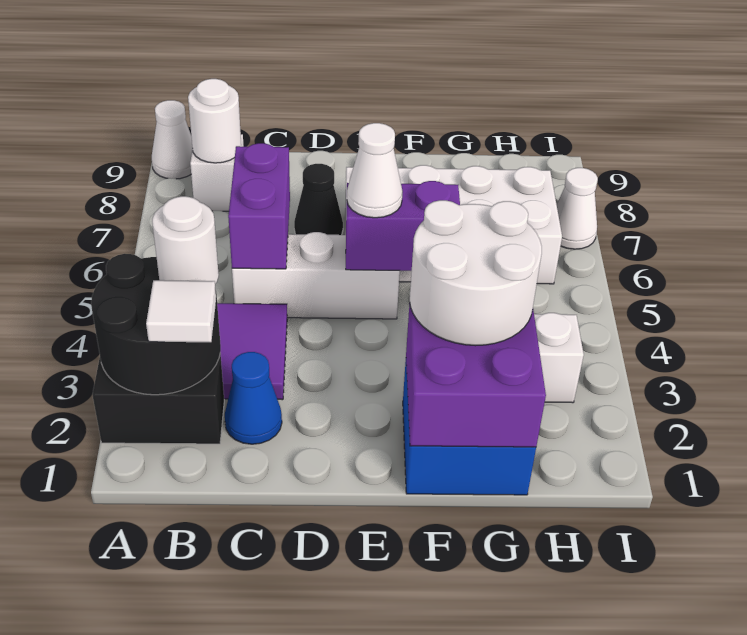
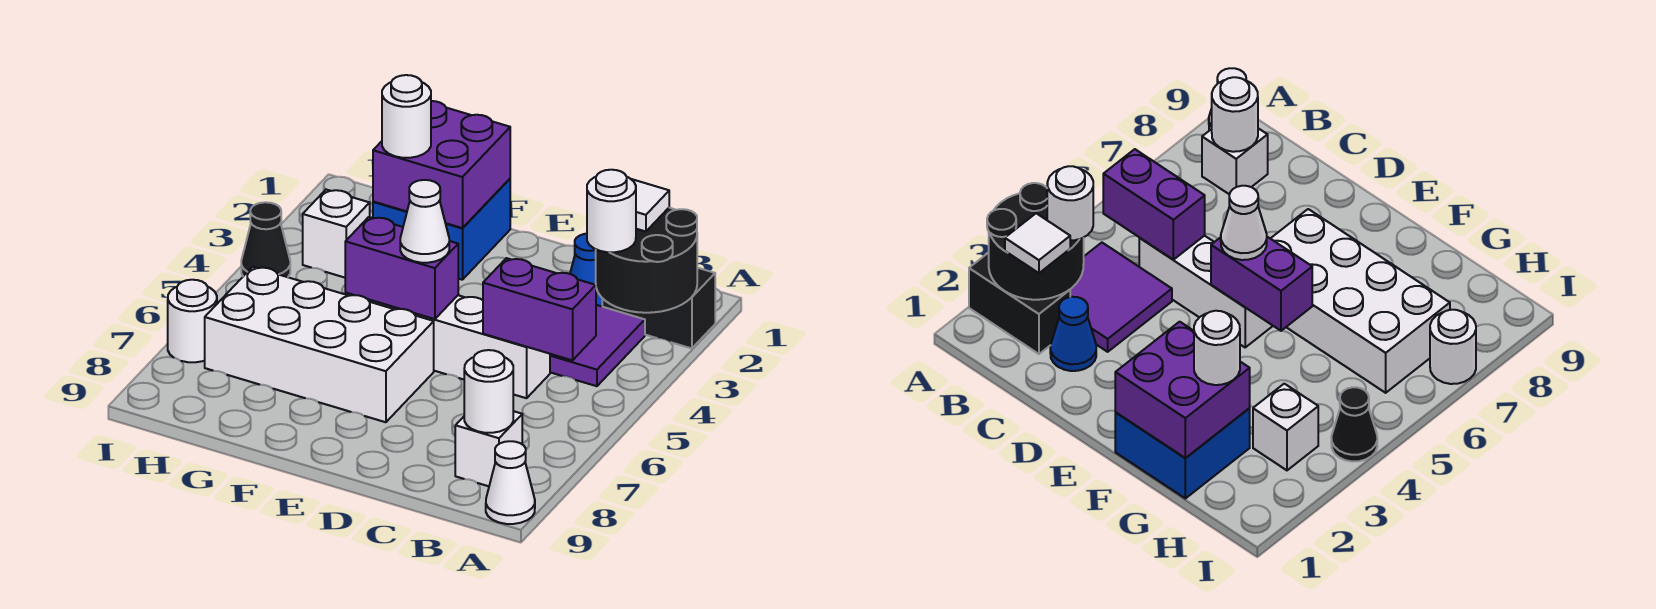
purple brick C5:C6 level 2 -> purple brick B5:C5 level 2
black cone D7 level 1 -> black cone I4 level 1
white round brick F2:G3 level 3 -> white round brick G2 level 3
white cone I7 level 1 -> white round brick I7 level 1

